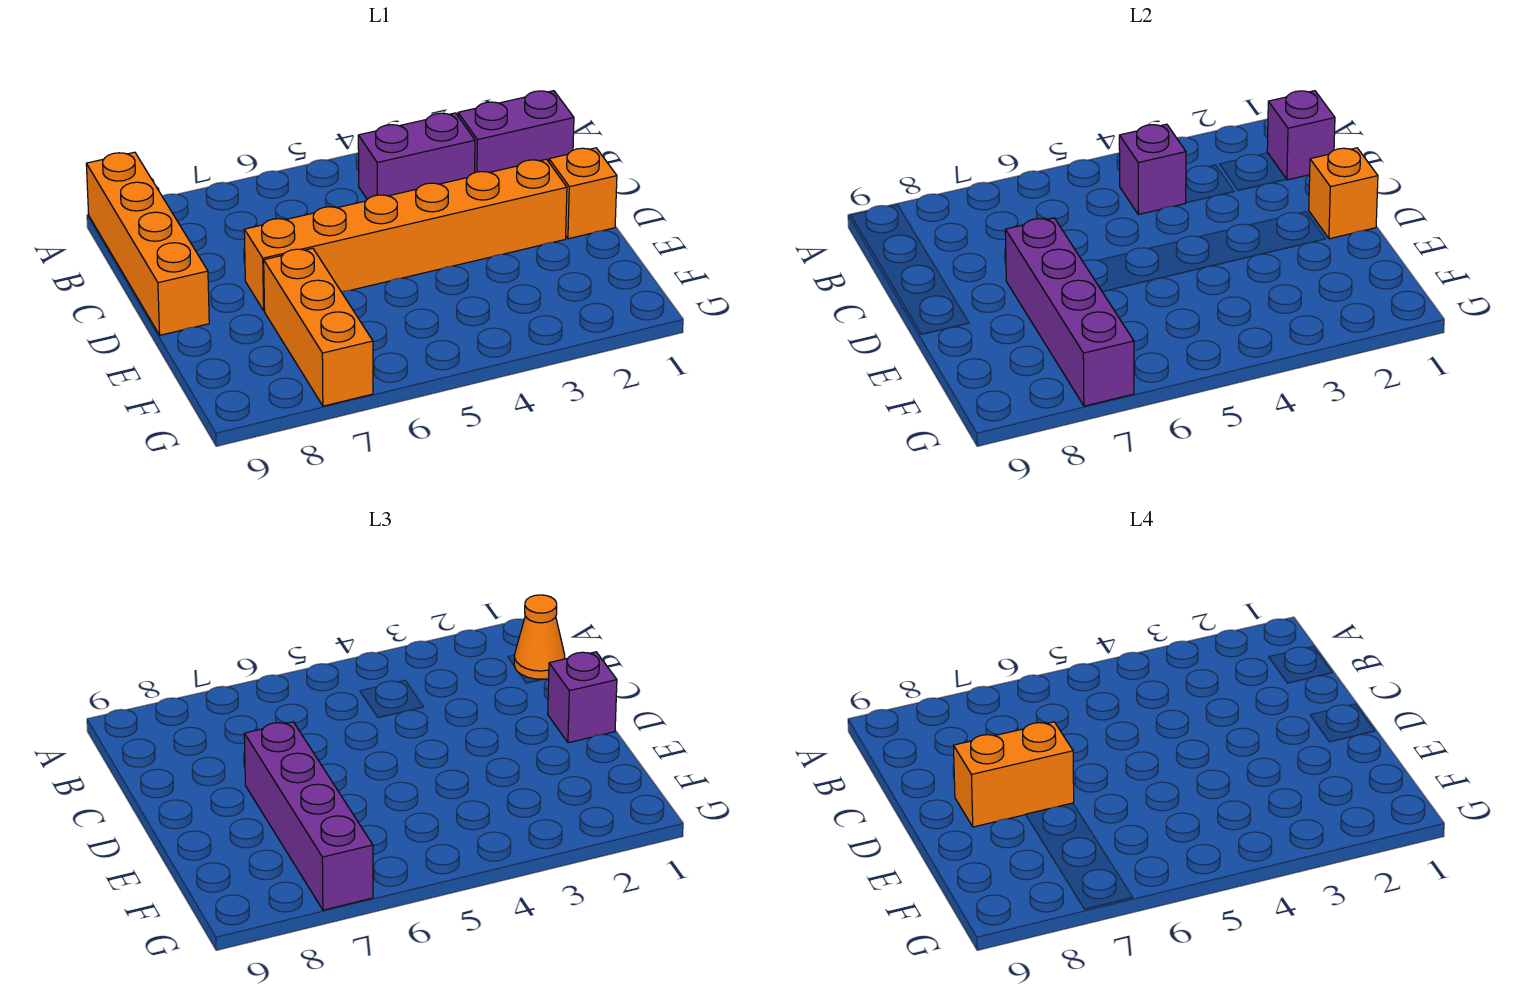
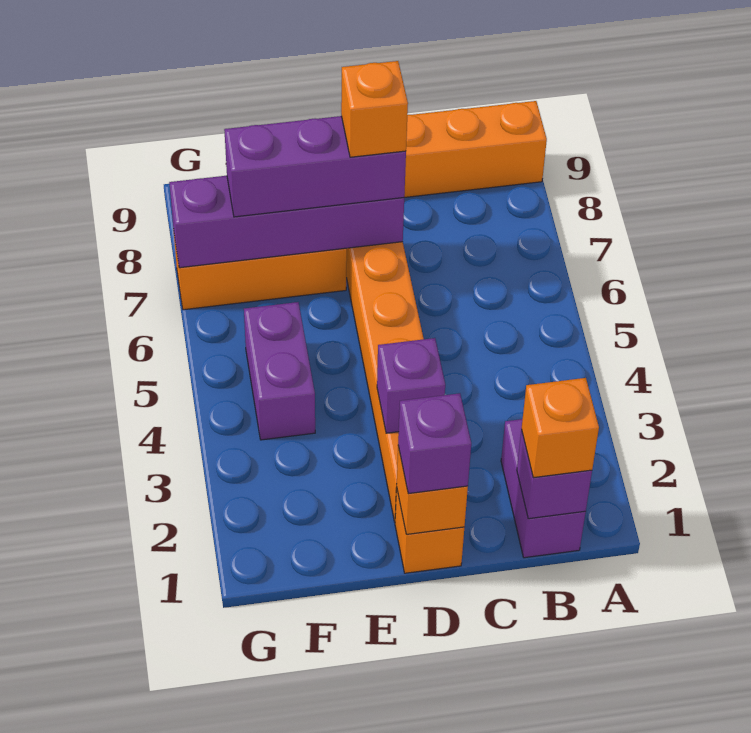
orange cone B1 level 3 -> orange brick B1 level 3
purple brick B3:B4 level 1 -> purple brick F4:F5 level 1
purple brick B4 level 2 -> purple brick D3 level 2
purple brick D7:G7 level 3 -> purple brick D7:F7 level 3
orange brick D7:D8 level 4 -> orange brick D7 level 4

